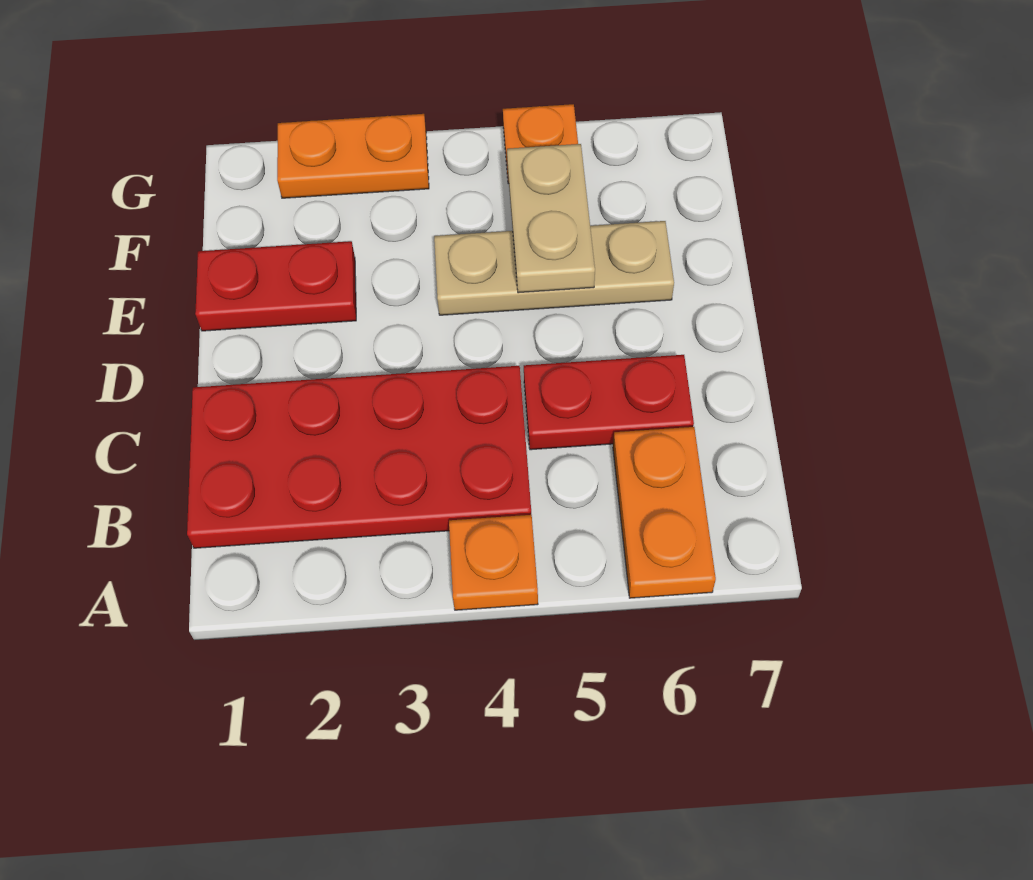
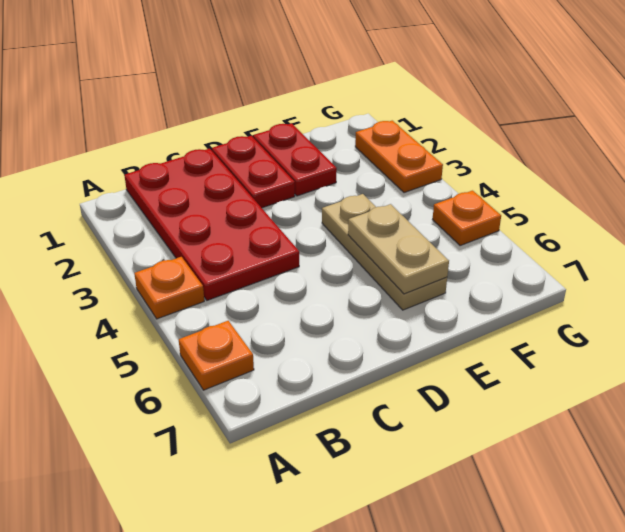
orange plate A6:B6 level 1 -> orange plate A6 level 1
red plate C5:C6 level 1 -> red plate D1:D2 level 1
tan plate E5:F5 level 2 -> tan plate E5:E6 level 2

